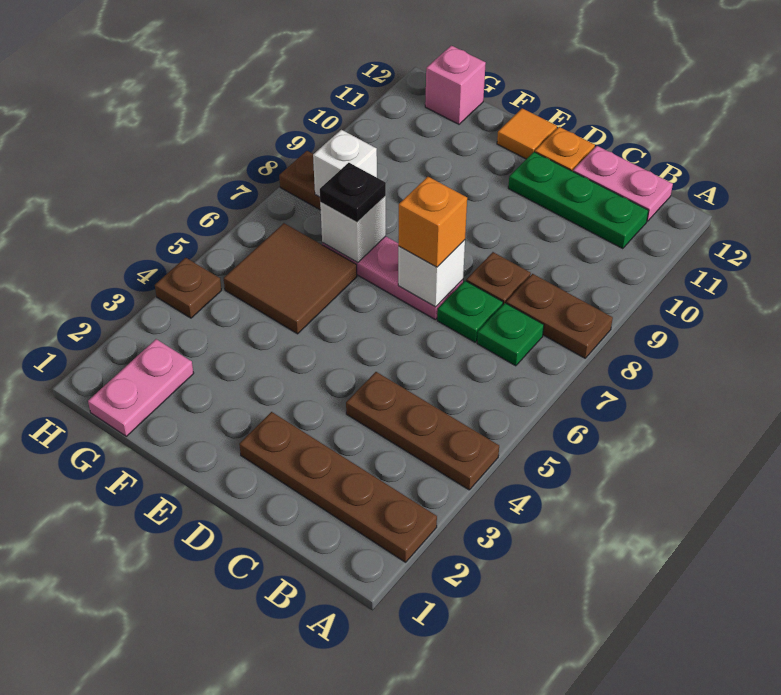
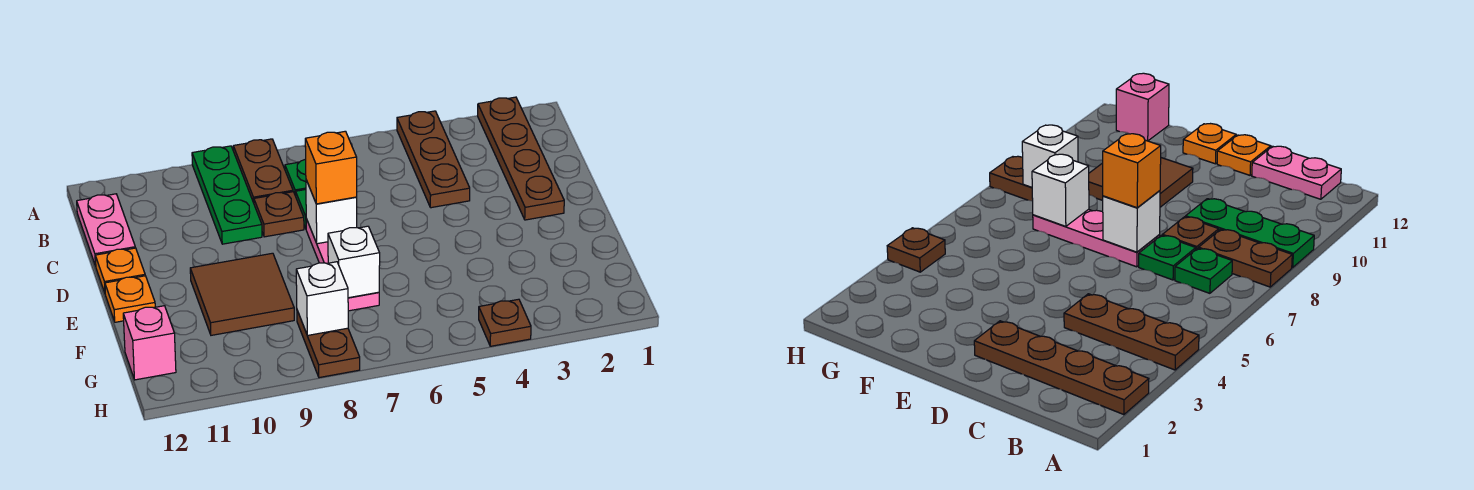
green plate B11:D11 level 1 -> green plate A9:C9 level 1
orange tile E12 level 1 -> orange plate E12 level 1
brown tile F5:G6 level 1 -> brown tile E9:F10 level 1
black plate F7 level 3 -> none
pink plate G1:G2 level 1 -> none

